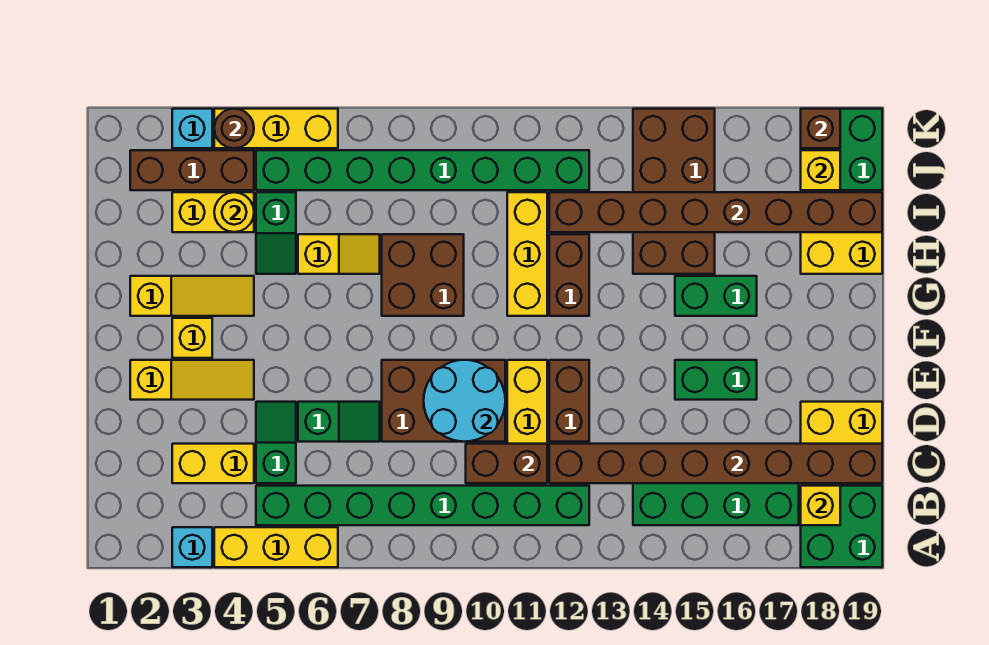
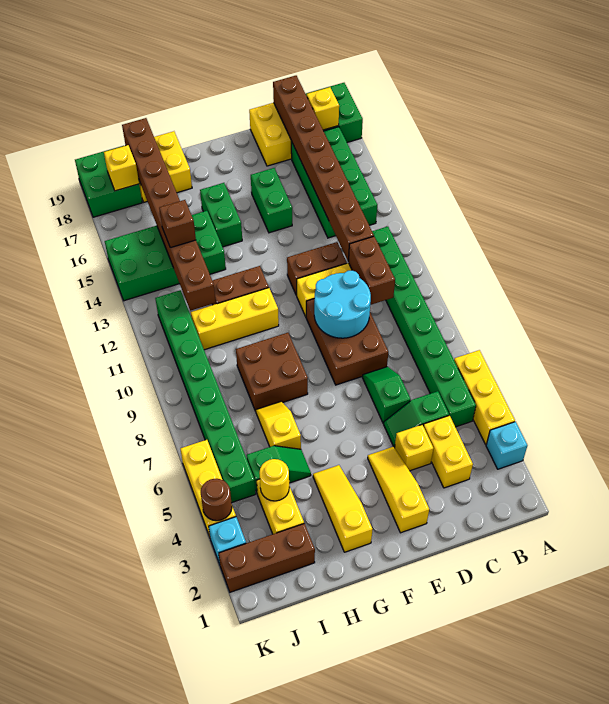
yellow brick F3 level 1 -> yellow brick D4 level 1
brown brick H14:K15 level 1 -> green brick H14:K15 level 1
brown brick J2:J4 level 1 -> brown brick I2:K2 level 1
brown brick K18 level 2 -> brown brick I14 level 3

